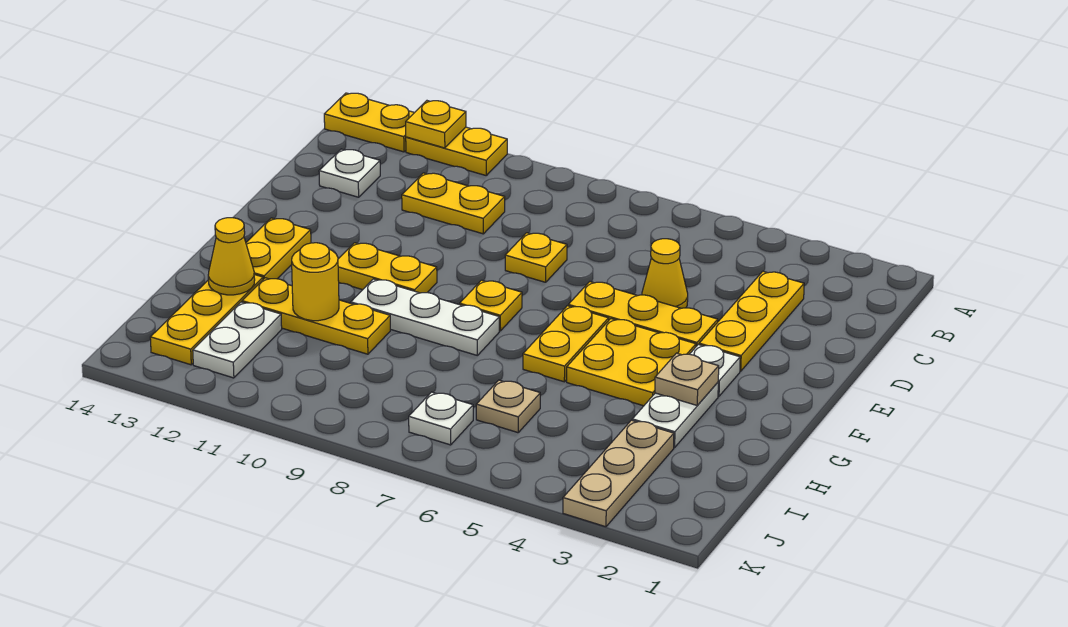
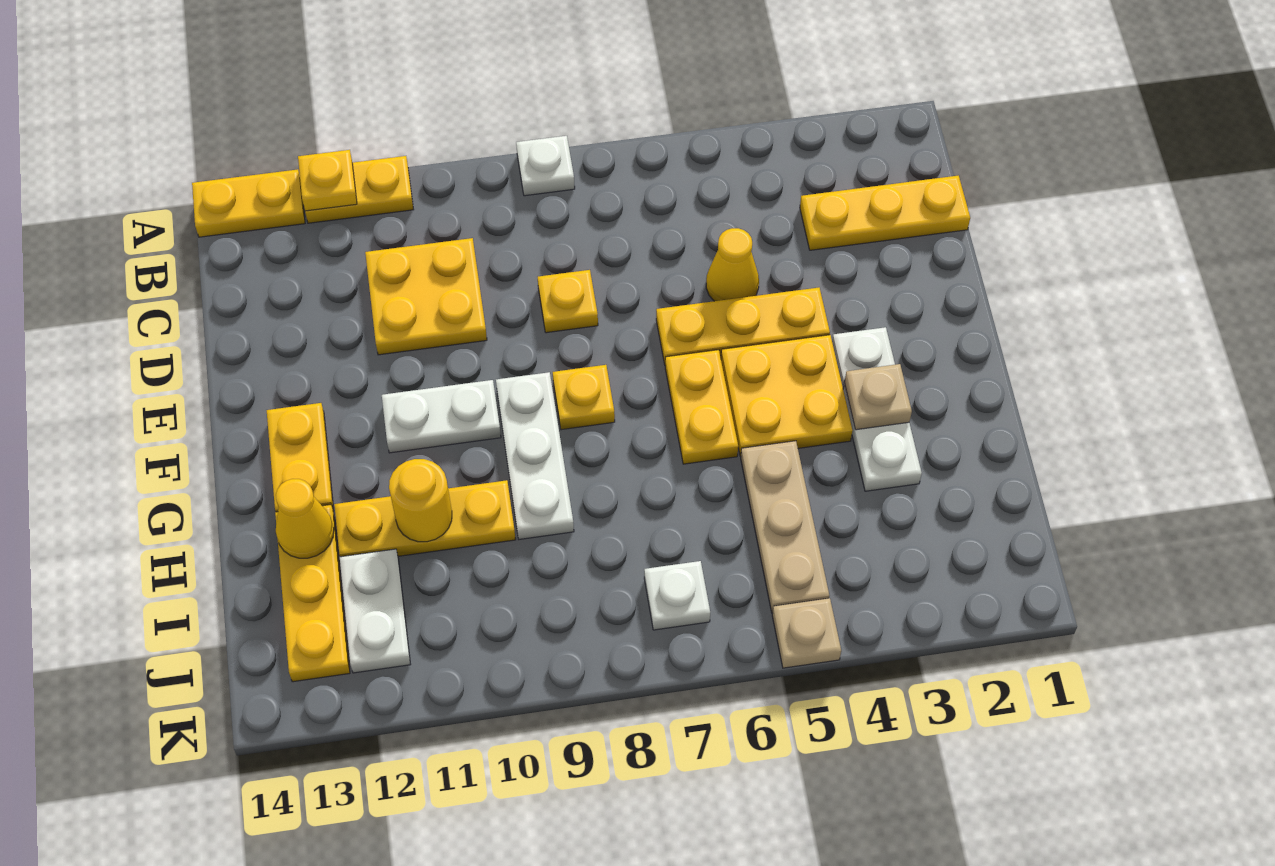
yellow plate C3:E3 level 1 -> yellow plate C1:C3 level 1
yellow plate C10:C11 level 1 -> yellow plate C10:D11 level 1
white plate C13 level 1 -> white plate A8 level 1
yellow plate F10:F11 level 1 -> white plate F10:F11 level 1
white plate G8:G10 level 1 -> white plate F9:H9 level 1
tan plate I3:K3 level 1 -> tan plate H5:J5 level 1
tan plate I6 level 1 -> tan plate K5 level 1

